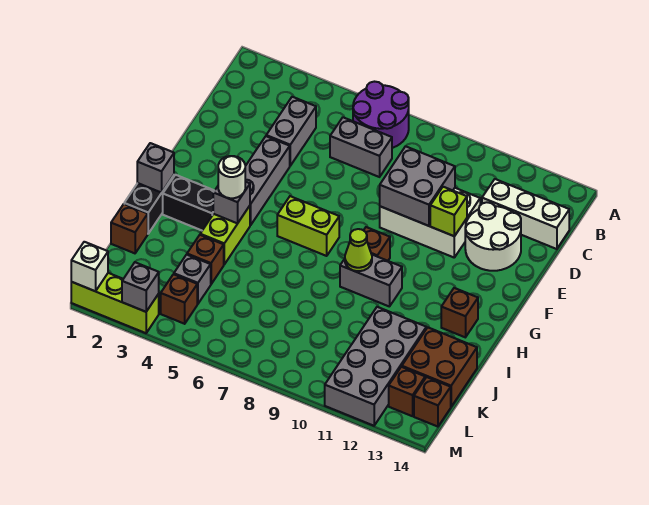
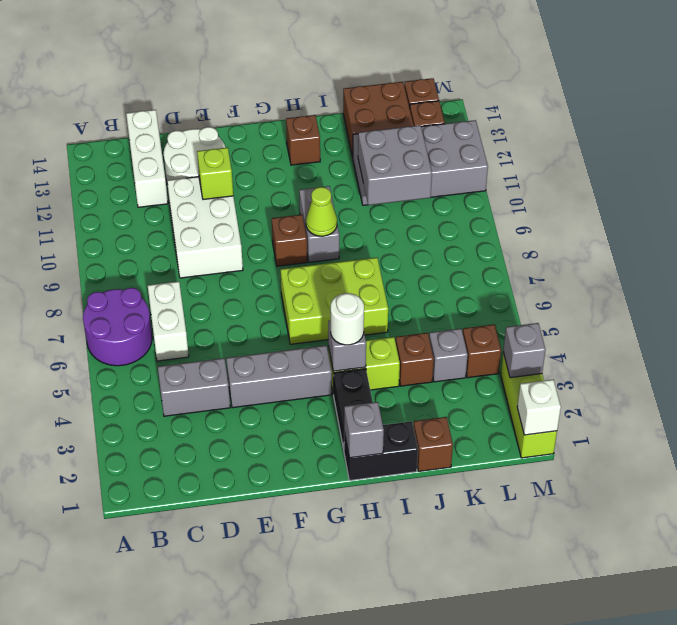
grey brick C6:C7 level 1 -> white brick C6:C7 level 1
grey brick D9:E10 level 2 -> grey brick J10:K11 level 2
lime brick G6:G7 level 1 -> lime brick G6:I7 level 1

